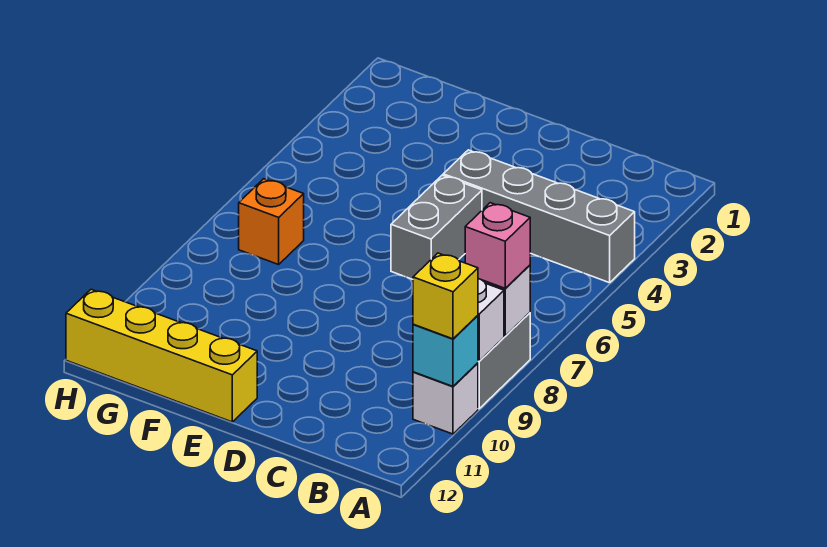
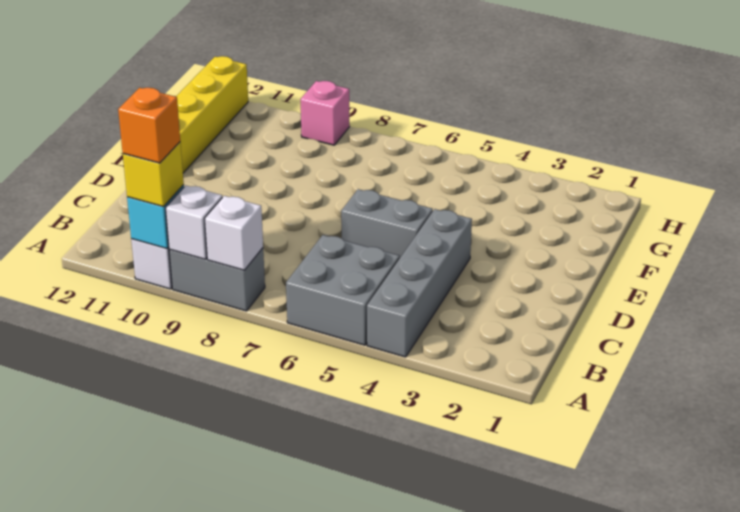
none -> grey brick A5:B6 level 1
pink brick A8 level 3 -> pink brick H9 level 1
orange brick G7 level 1 -> orange brick A10 level 4

